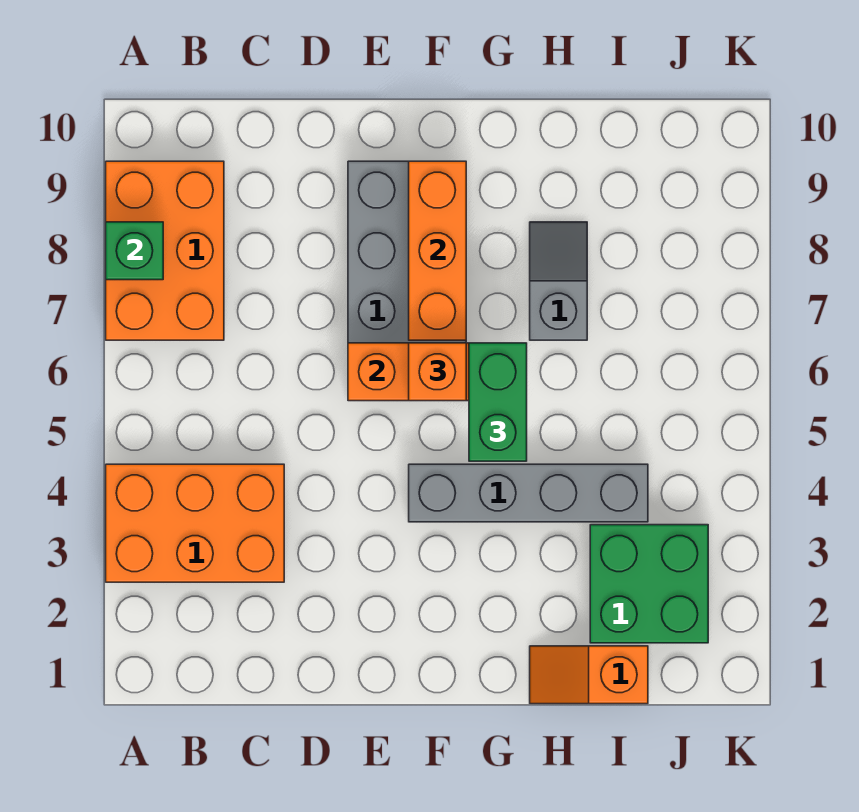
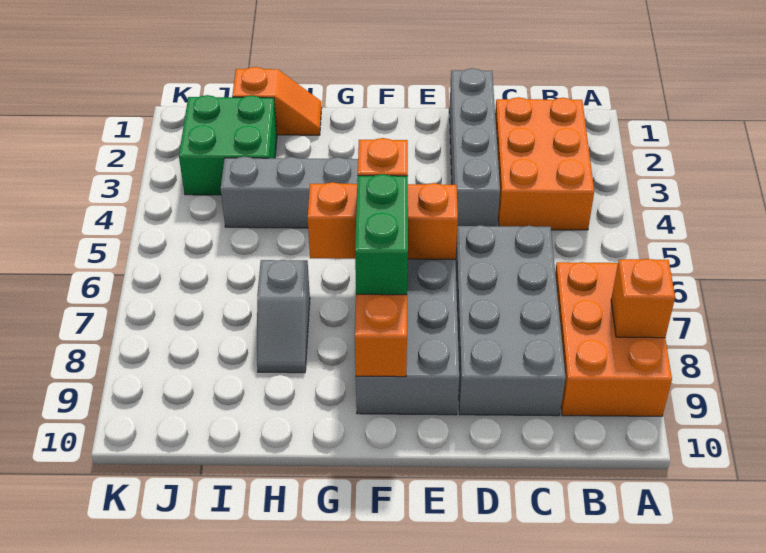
orange brick A3:C4 level 1 -> orange brick B2:C4 level 1
green brick A8 level 2 -> orange brick A8 level 2
none -> grey brick C6:D9 level 1
none -> grey brick D1:D4 level 1
green brick G5:G6 level 3 -> green brick F7:F8 level 3

